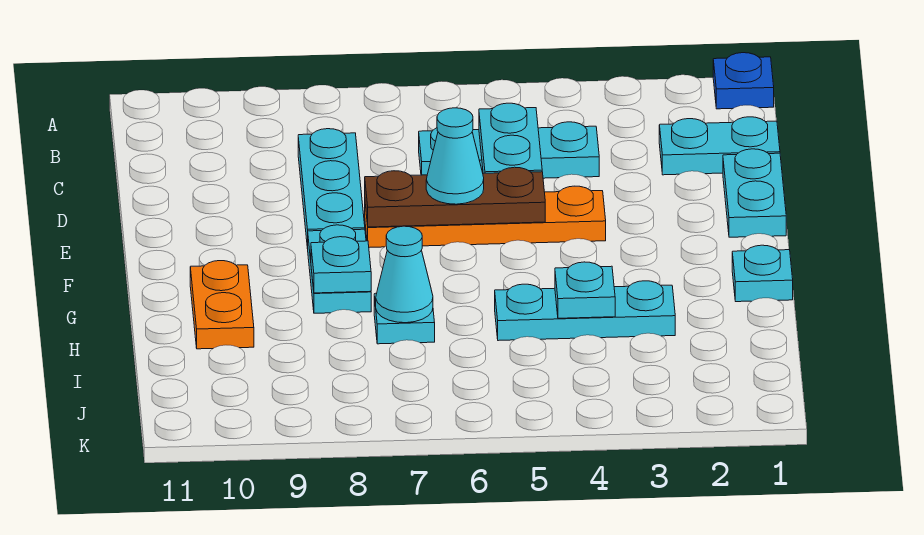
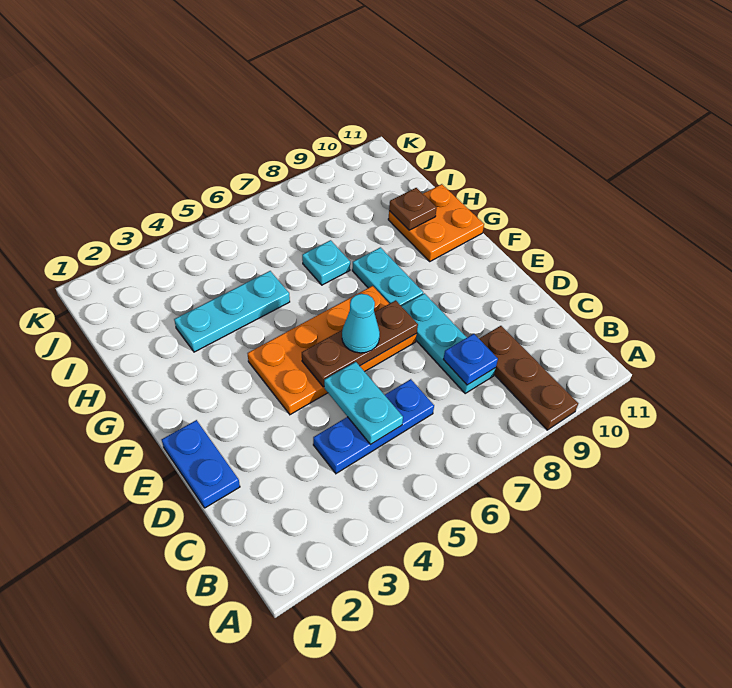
blue plate A1 level 1 -> blue plate C8 level 2
none -> brown plate A9:C9 level 1
cyan plate C1:C2 level 1 -> none
cyan plate C4:C6 level 1 -> blue plate C4:C6 level 1
cyan plate D1:E1 level 1 -> blue plate D1:E1 level 1
orange plate E4:E7 level 1 -> orange plate E4:F7 level 1
cyan plate G1 level 1 -> none
cyan plate G8 level 2 -> none
orange plate G10:H10 level 1 -> orange plate G10:H11 level 1
cyan plate H4 level 2 -> none
cyan cone H7 level 2 -> none
none -> brown plate H10 level 2

